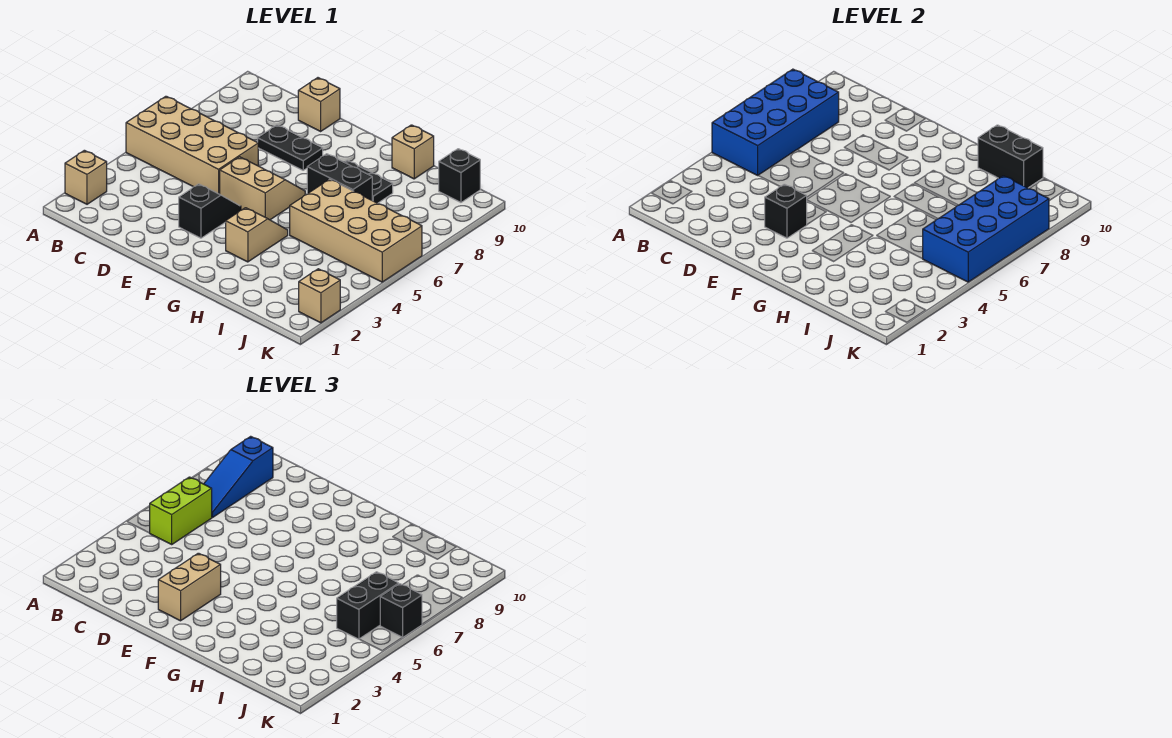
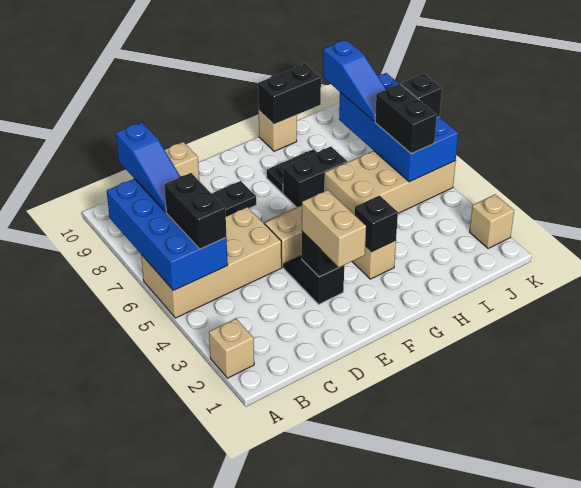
lime brick B5:B6 level 3 -> black brick B5:B6 level 3
none -> blue slope J7:J9 level 3 top 9
black brick J10 level 1 -> black brick G3 level 2

